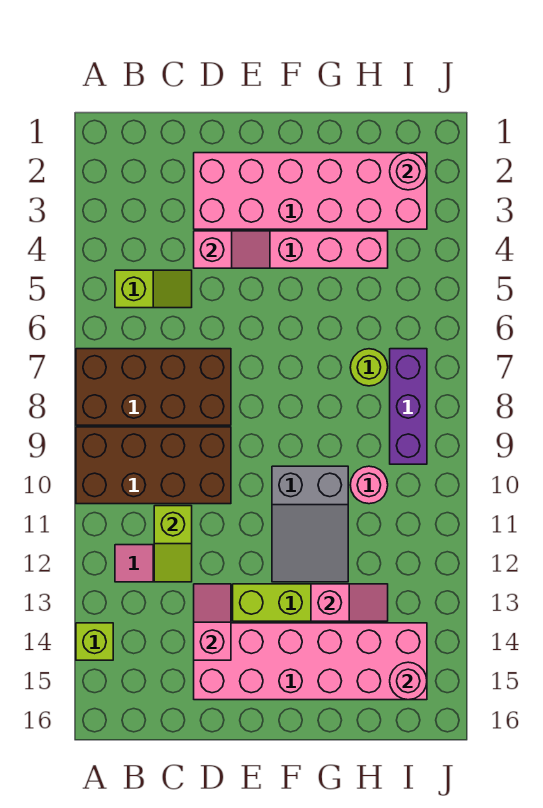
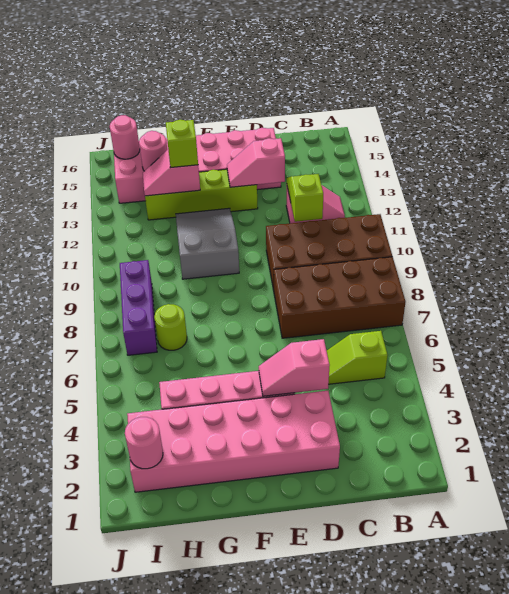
lime brick A14 level 1 -> lime brick G13 level 3
pink slope D13:D14 level 2 top 14 -> pink slope D13:E13 level 2 top D
pink round brick H10 level 1 -> pink round brick H14 level 2

